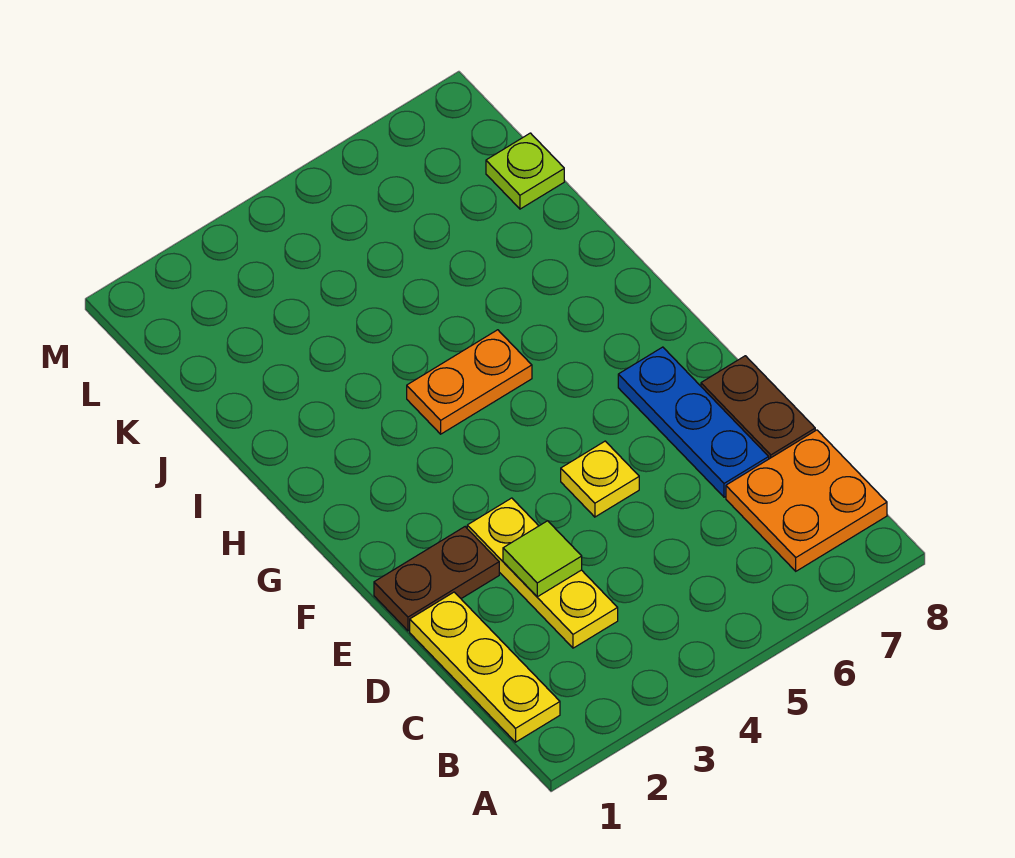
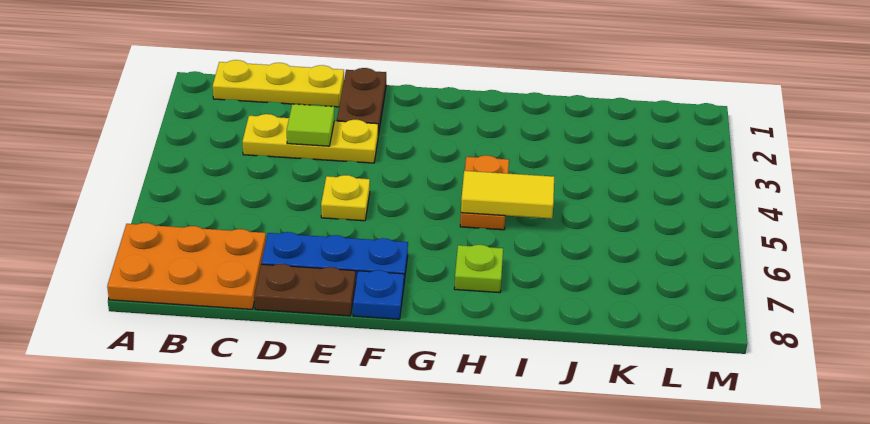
orange plate B7:C8 level 1 -> orange plate A7:C8 level 1
none -> blue plate F8 level 1
none -> yellow tile H5:I5 level 2
lime plate K8 level 1 -> lime plate H7 level 1

